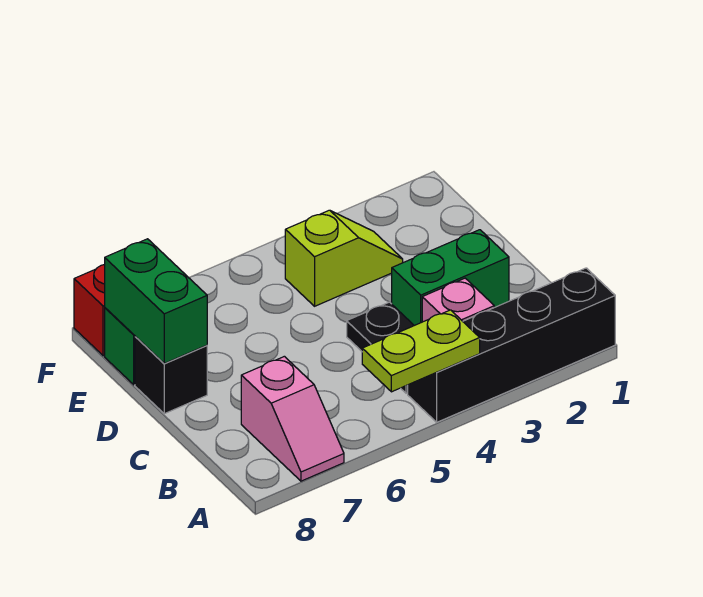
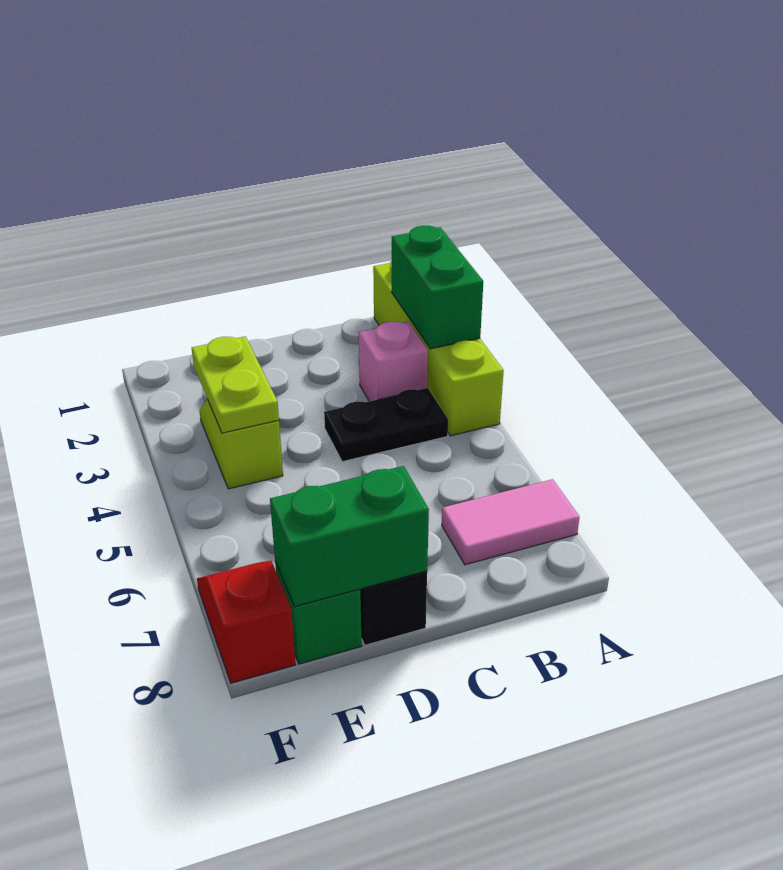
black brick A1:A4 level 1 -> lime brick A1:A4 level 1
lime plate A4:A5 level 2 -> lime plate E3:E4 level 2
pink slope A7:B7 level 1 top B -> pink tile A7:B7 level 1
green brick C2:C3 level 1 -> green brick A2:A3 level 2

